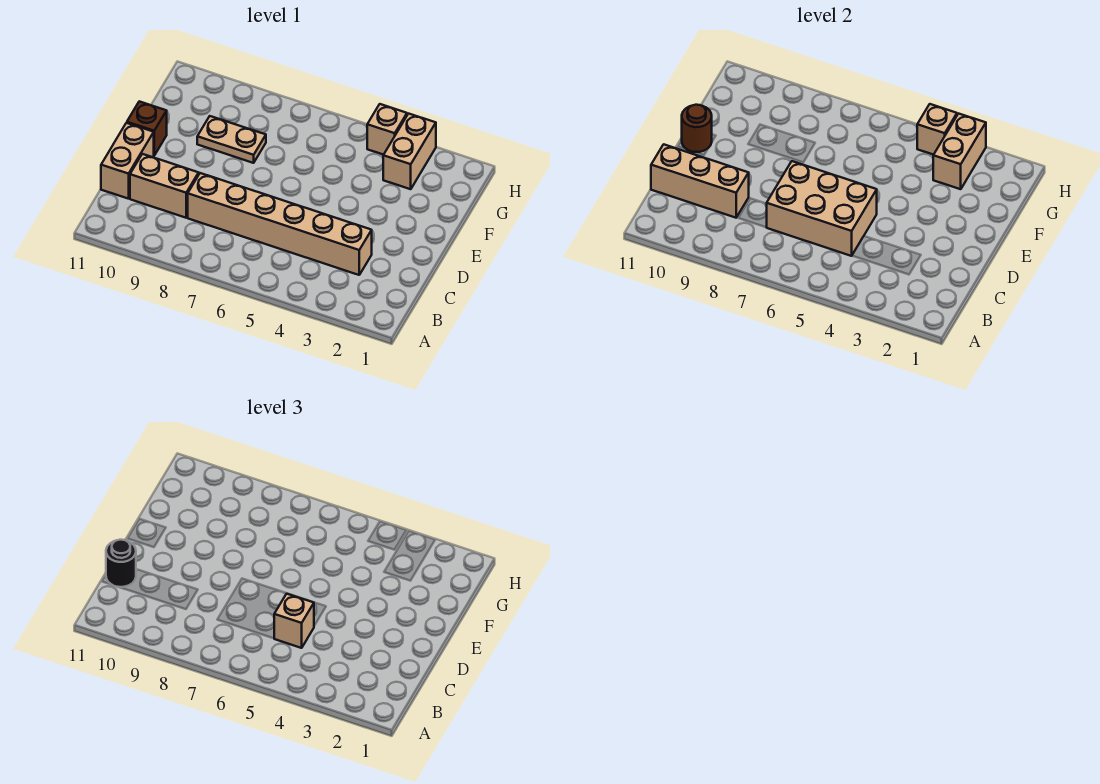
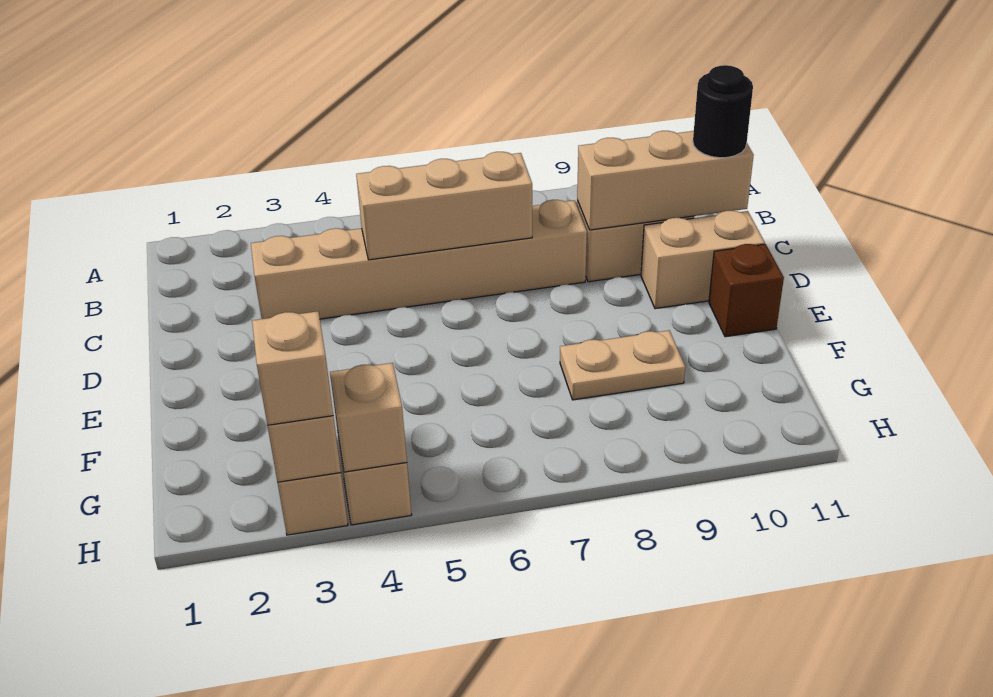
tan brick C5:D7 level 2 -> tan brick C5:C7 level 2
tan brick C5 level 3 -> tan brick H3 level 3
tan brick C11:D11 level 1 -> tan brick D10:D11 level 1
brown round brick E11 level 2 -> none

